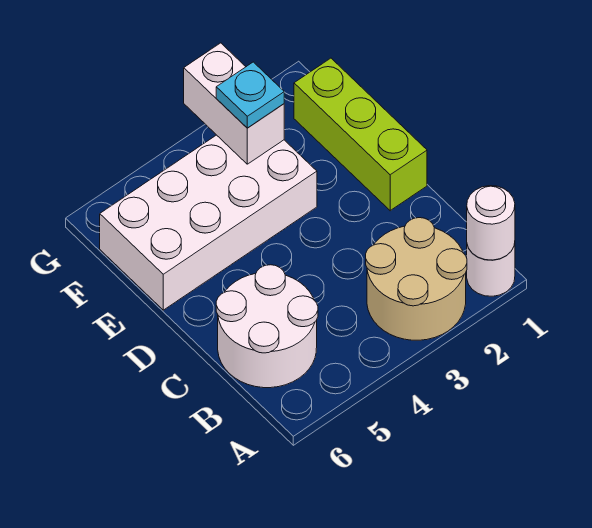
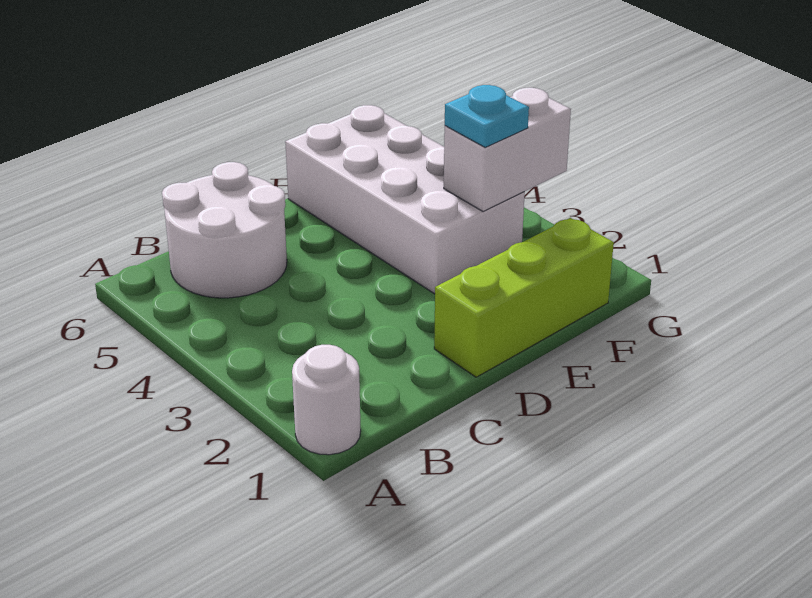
white round brick A1 level 2 -> none
tan round brick A2:B3 level 1 -> none

